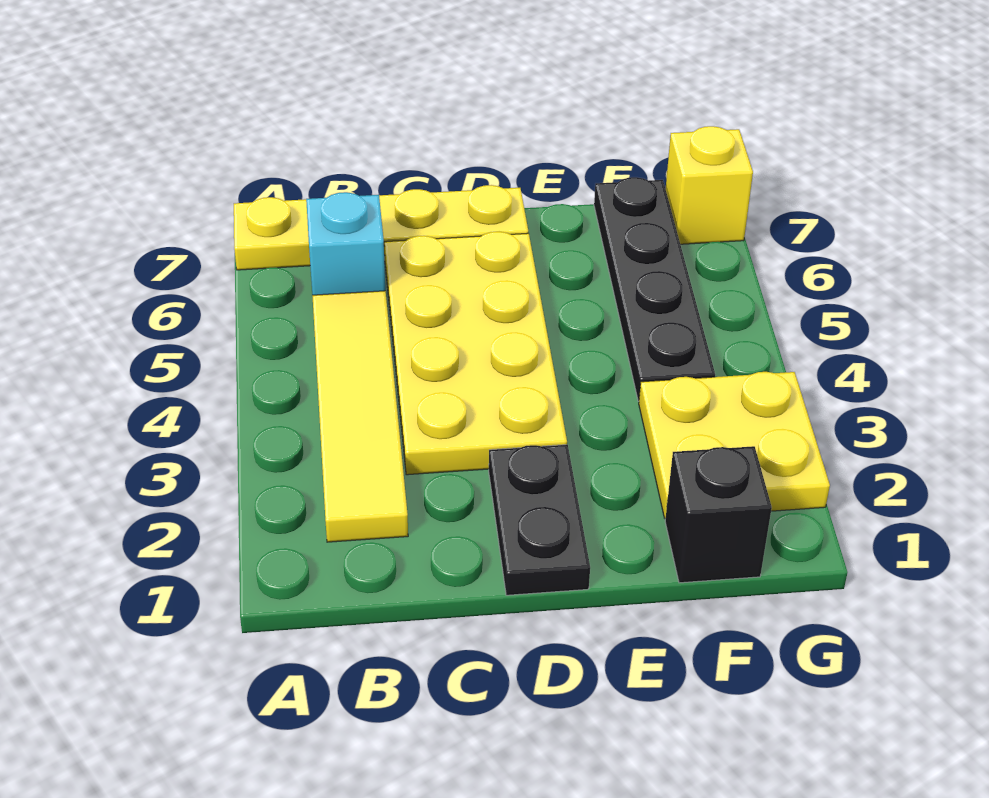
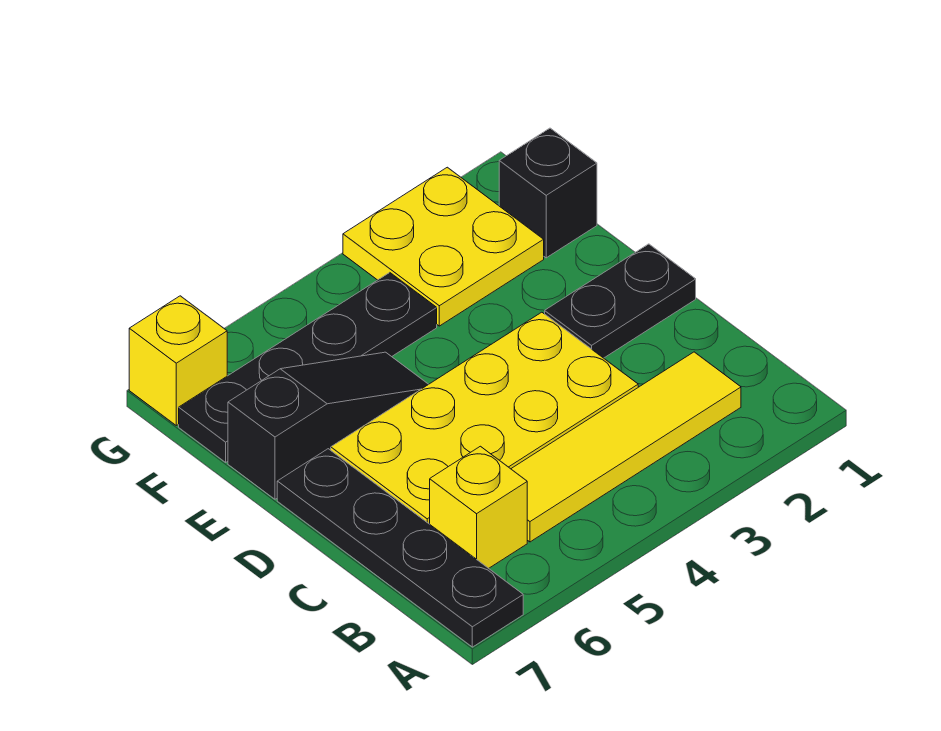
yellow plate A7:D7 level 1 -> black plate A7:D7 level 1
cyan brick B6 level 1 -> yellow brick B6 level 1
none -> black slope E5:E7 level 1 top 7

